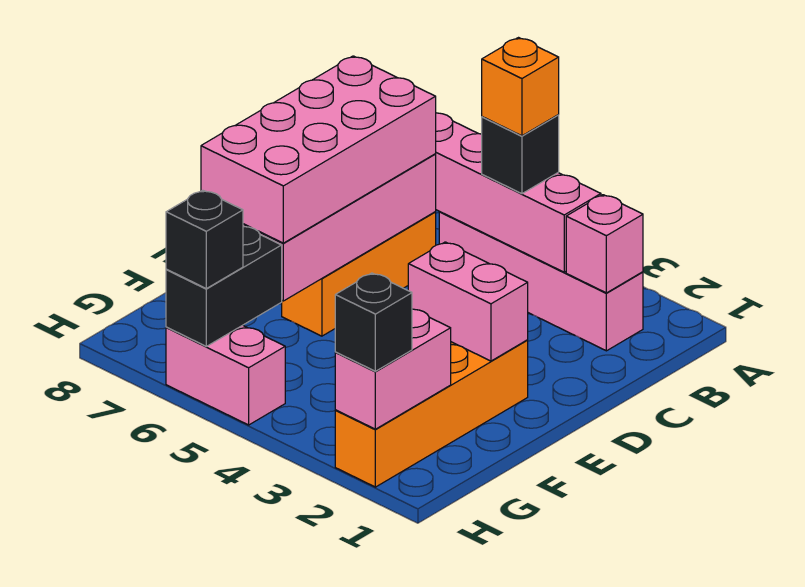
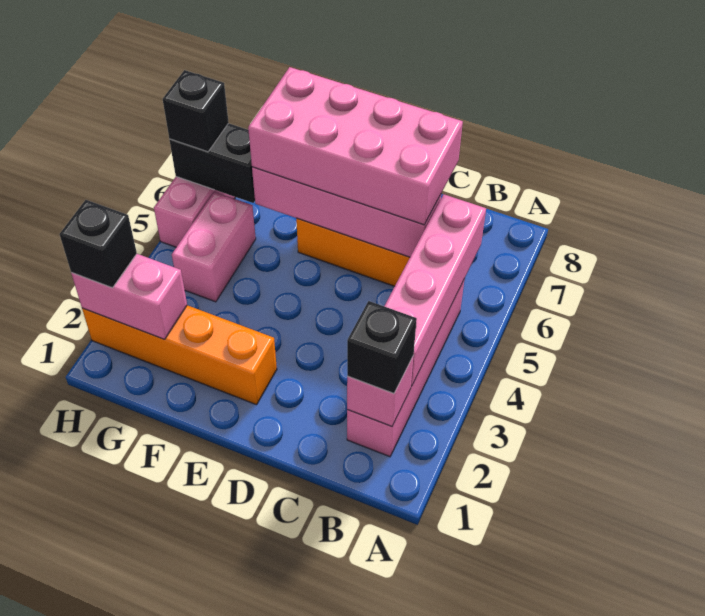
black brick B4 level 3 -> black brick B2 level 3
orange brick B4 level 4 -> none
pink brick E2:E3 level 2 -> pink brick G4:G5 level 1

